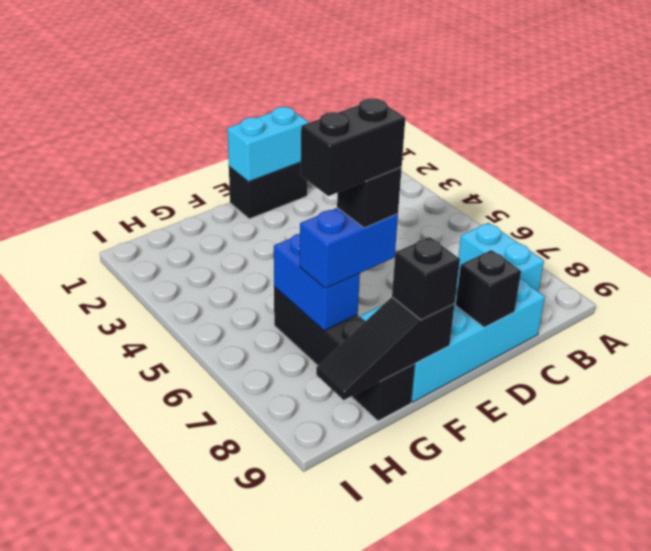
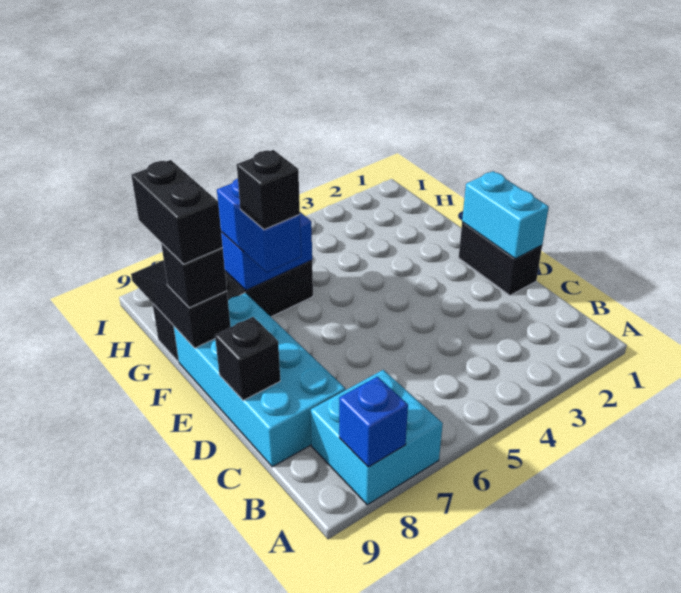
none -> blue brick A8 level 2
cyan brick B7:B8 level 1 -> cyan brick A7:B8 level 1
black brick F7:G7 level 5 -> black brick F9:G9 level 4

